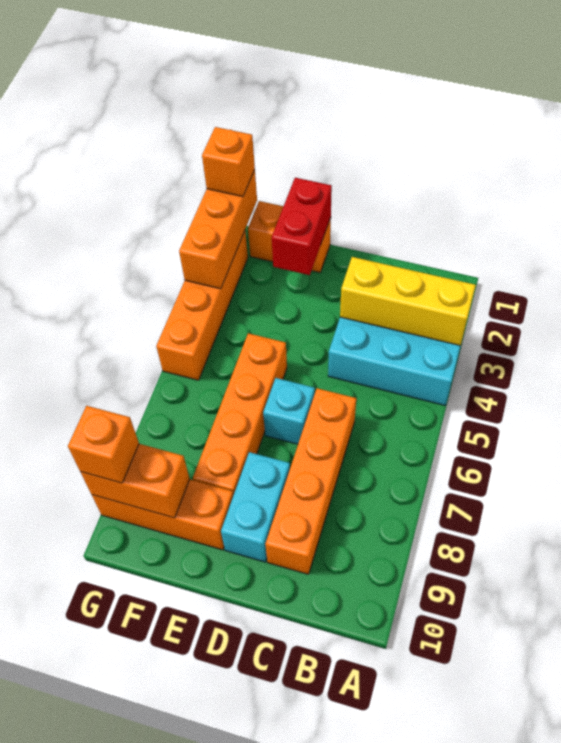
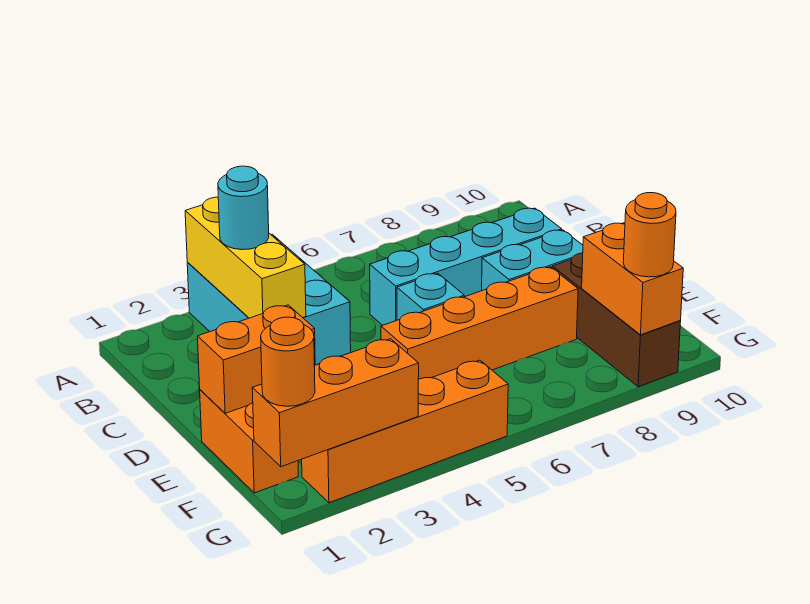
none -> cyan round brick B3 level 3
orange brick C6:C9 level 1 -> cyan brick C6:C9 level 1
red brick E1:E2 level 2 -> orange brick E1:E2 level 2
orange brick E9:G9 level 1 -> brown brick E9:G9 level 1
orange brick G1 level 3 -> orange round brick G1 level 3
orange brick G9 level 3 -> orange round brick G9 level 3

